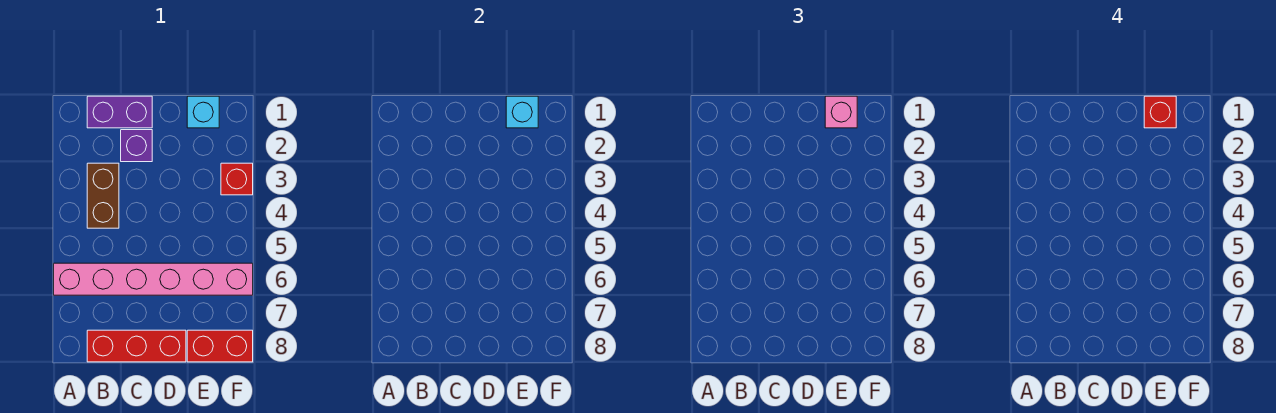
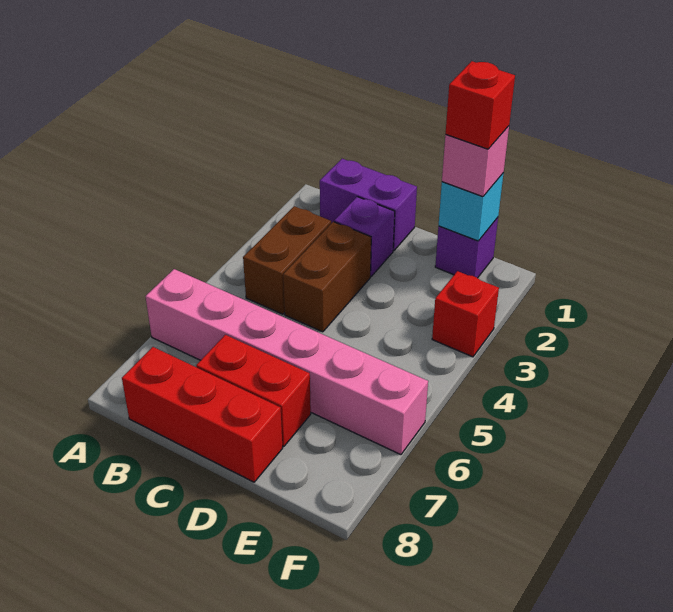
none -> brown brick C3:C4 level 1
cyan brick E1 level 1 -> purple brick E1 level 1
red brick E8:F8 level 1 -> red brick C7:D7 level 1

